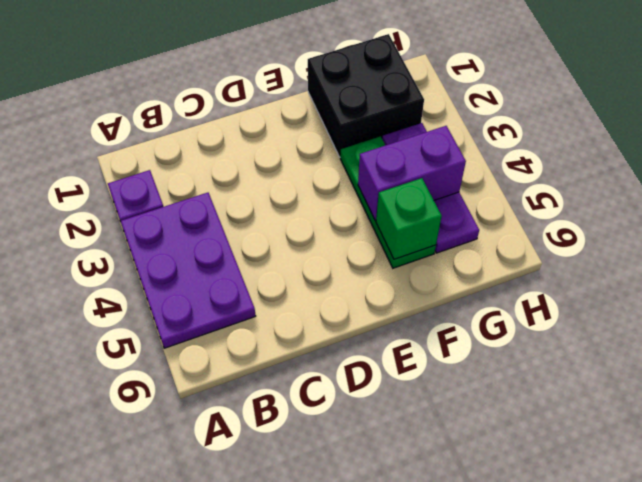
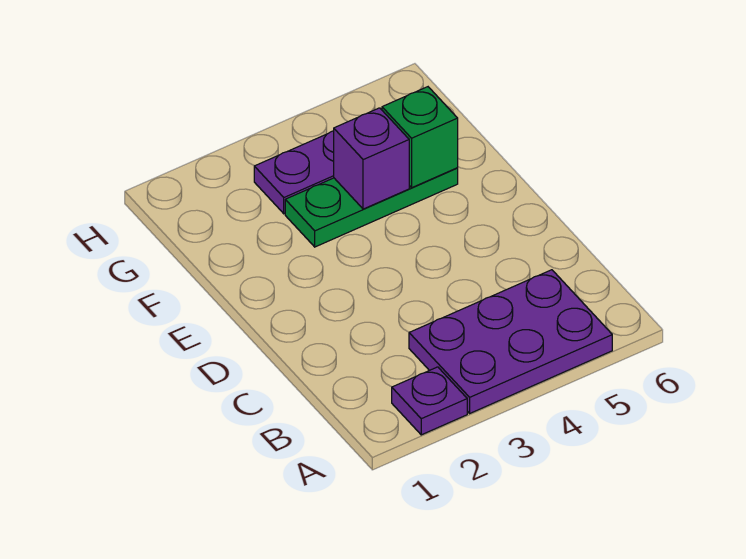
black brick F1:G2 level 1 -> none
purple brick F4:G4 level 2 -> purple brick F4 level 2

